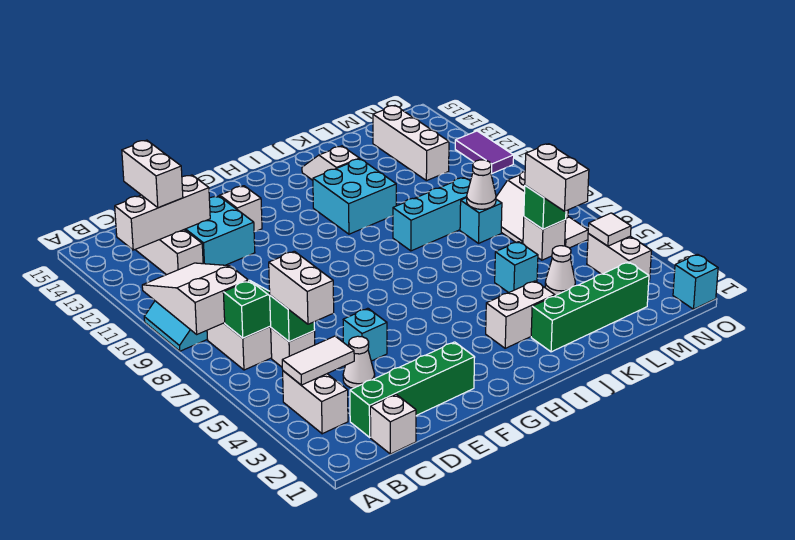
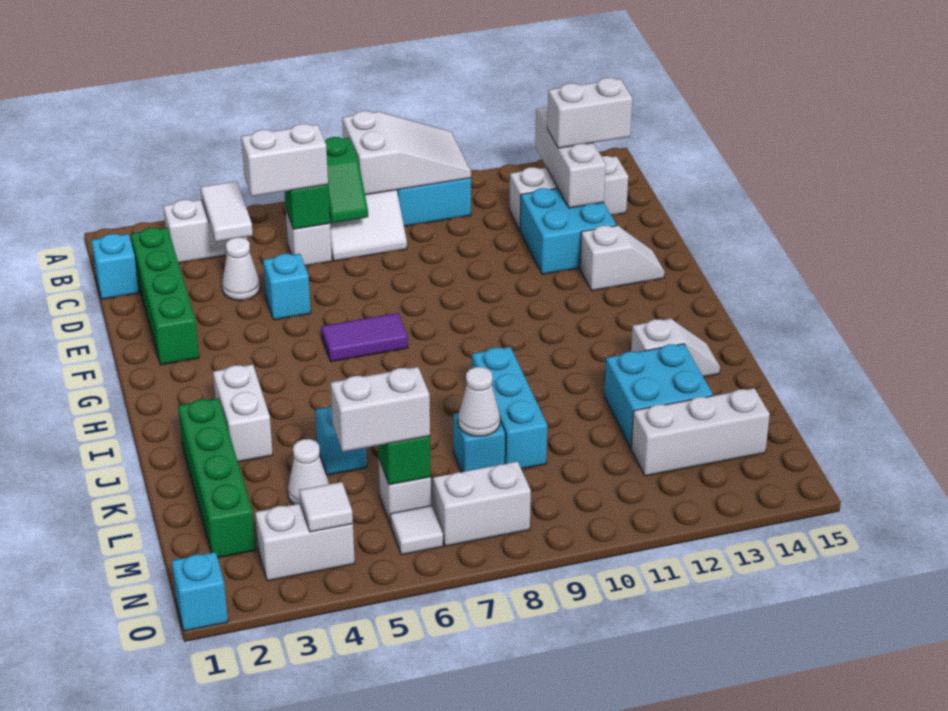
white brick C1 level 1 -> cyan brick C1 level 1
cyan brick I11:J12 level 1 -> cyan brick K12:L13 level 1
purple tile O11:O12 level 1 -> purple tile G6:G7 level 1

